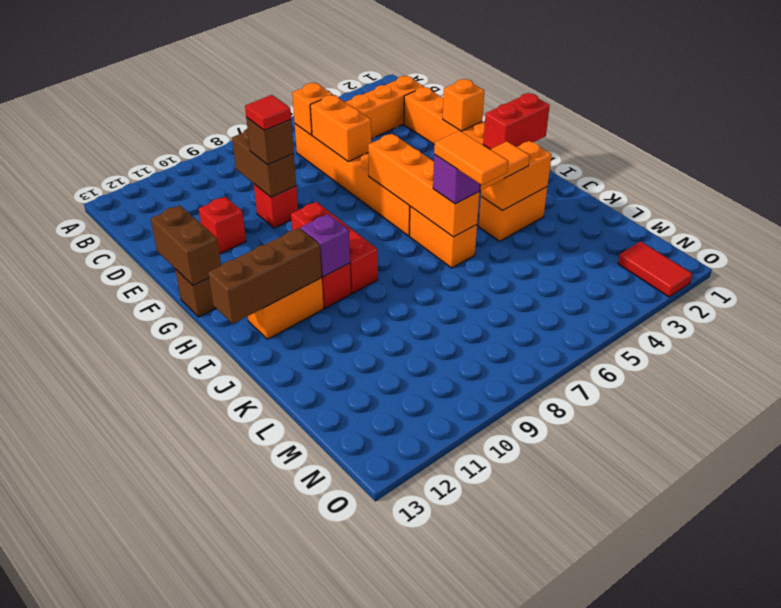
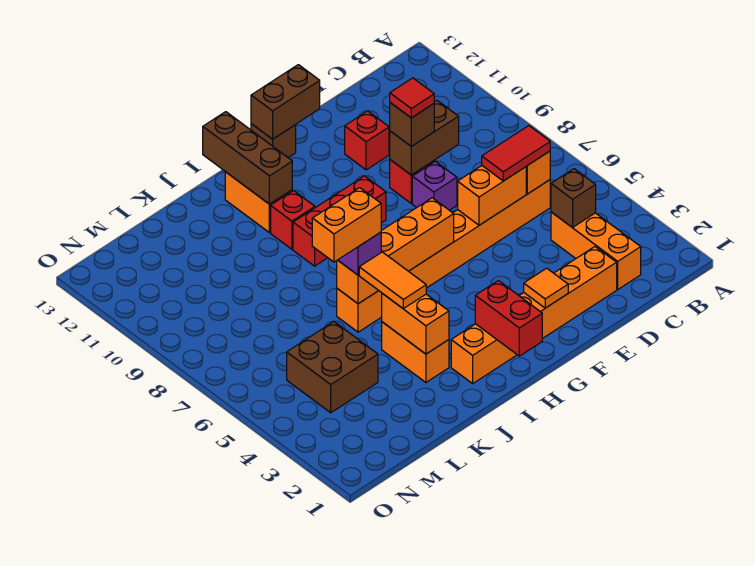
none -> brown brick C4 level 2
orange brick F2 level 2 -> orange tile F2 level 2
purple brick I10 level 2 -> purple brick E8 level 1
orange tile J6:K6 level 4 -> orange brick J6:K6 level 4
none -> brown brick L4:M5 level 1
red tile N2:O2 level 1 -> red tile C6:D6 level 3

